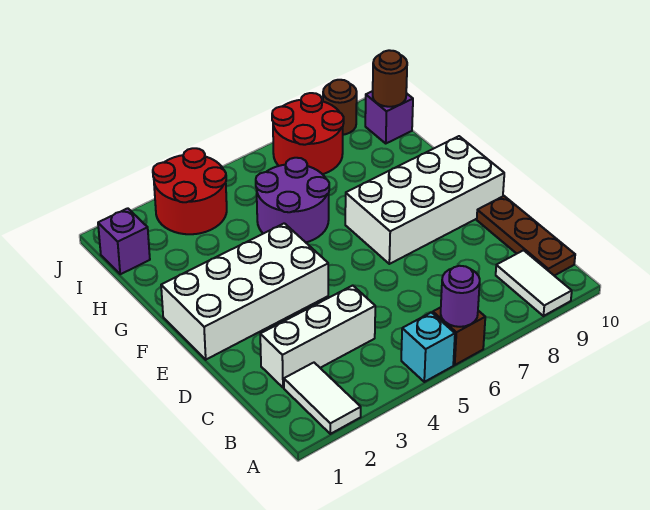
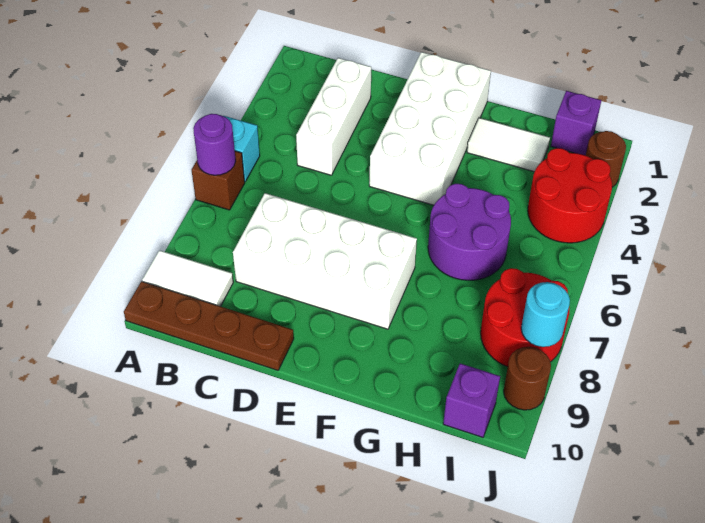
white tile A2:B2 level 1 -> white tile G2:H2 level 1
brown plate B10:D10 level 1 -> brown plate A10:D10 level 1
white brick E7:F10 level 1 -> white brick C7:F8 level 1
brown round brick I10 level 2 -> brown round brick J2 level 1
none -> cyan round brick J8 level 2

